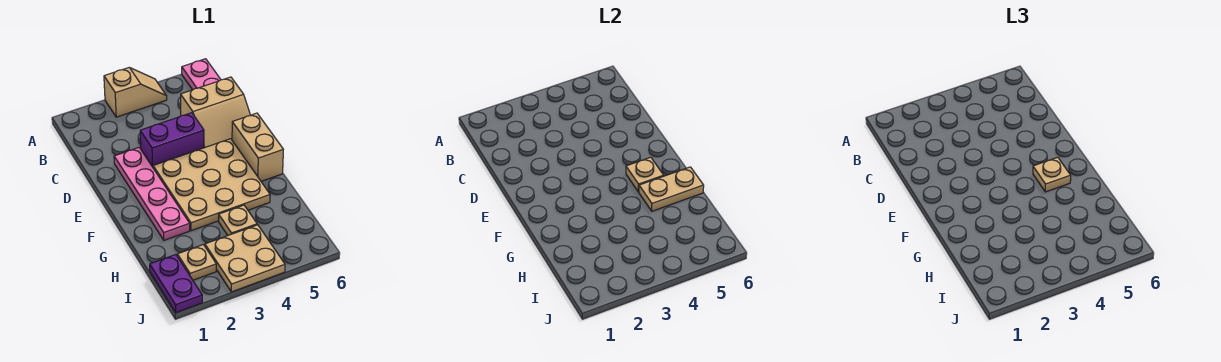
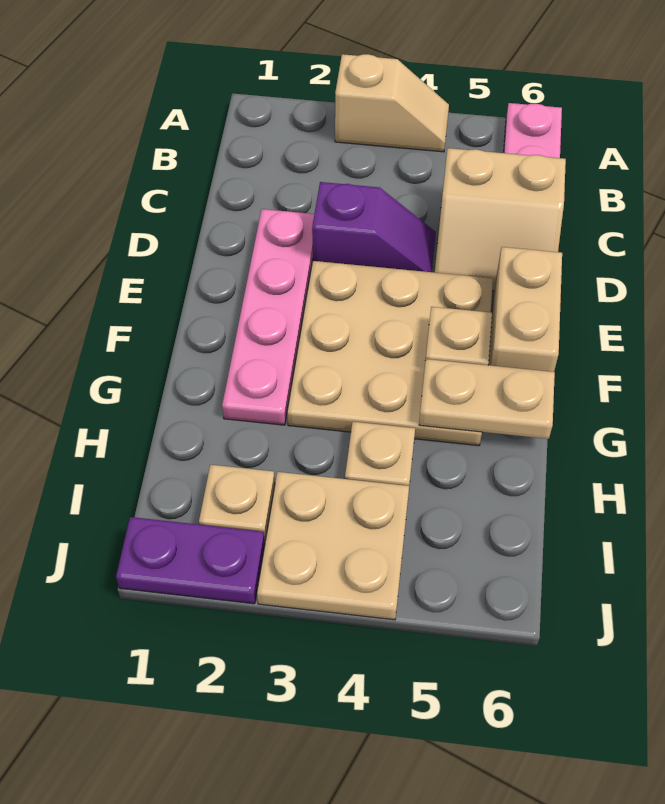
purple brick D3:D4 level 1 -> purple slope D3:D4 level 1 top 3
tan plate F5 level 3 -> none
purple plate I1:J1 level 1 -> purple plate J1:J2 level 1

